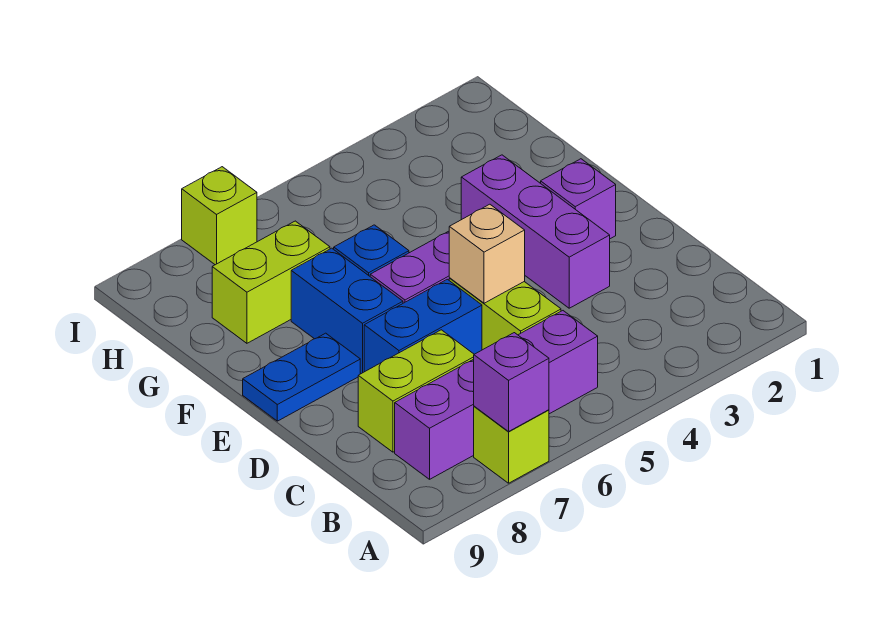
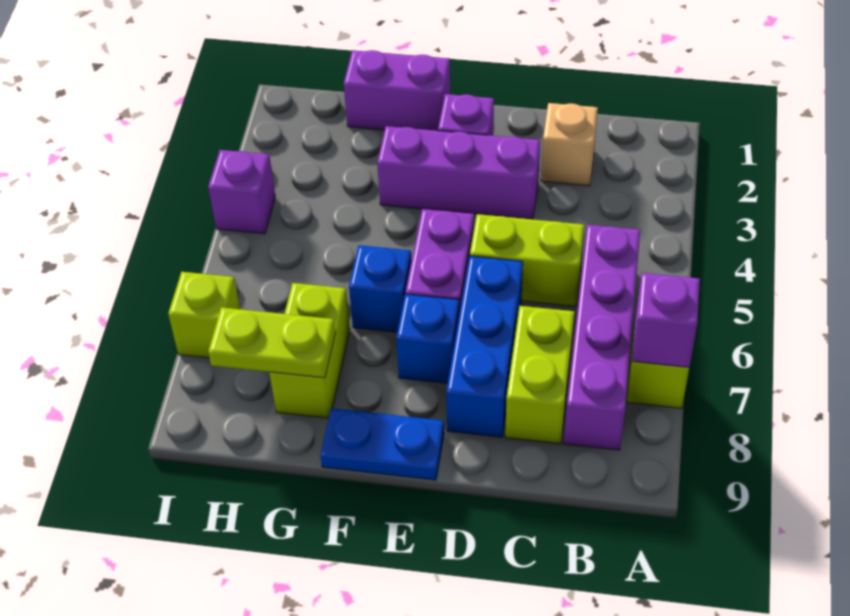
tan brick D5 level 2 -> tan brick C2 level 1
blue brick D6:D7 level 1 -> blue brick D6:D8 level 1
blue brick E7:F7 level 1 -> blue brick E7 level 1
blue plate E8:E9 level 1 -> blue plate E9:F9 level 1
none -> purple brick F1:G1 level 1
none -> lime plate G8:H8 level 2
none -> purple brick I4 level 1

